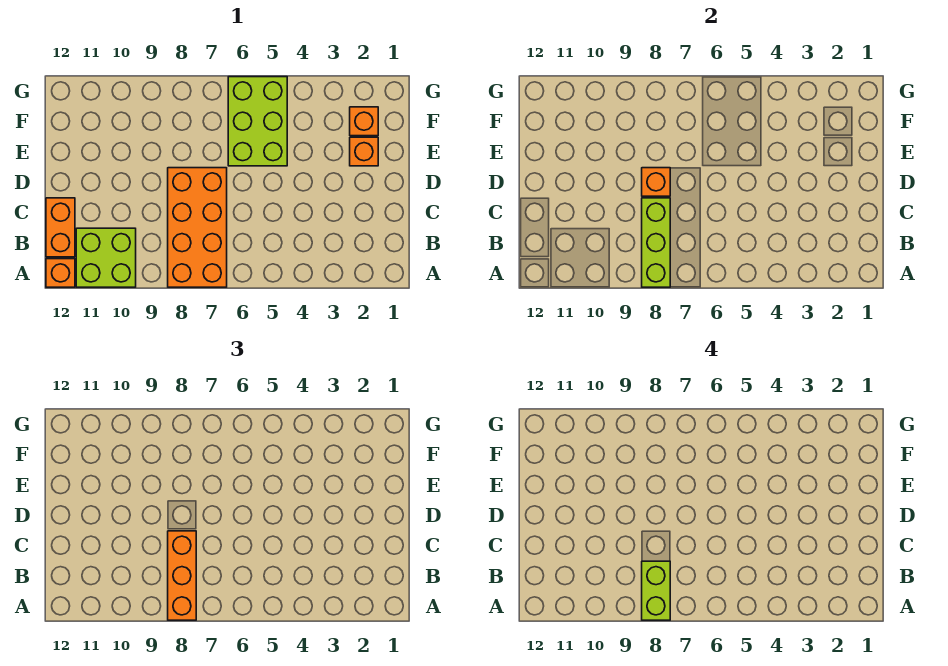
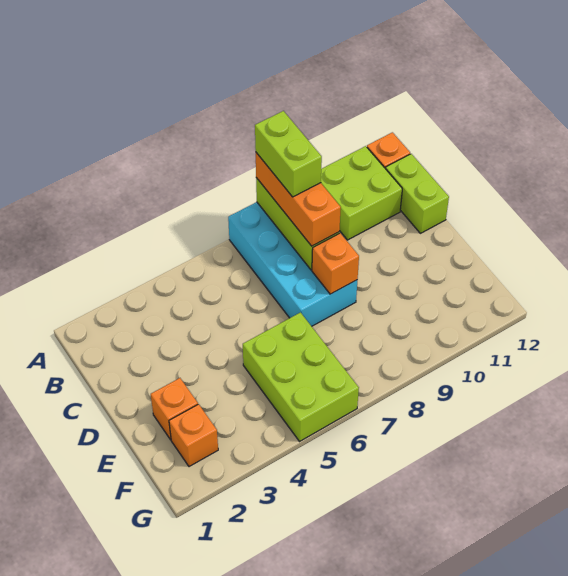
orange brick A7:D8 level 1 -> cyan brick A7:D8 level 1
orange brick B12:C12 level 1 -> lime brick B12:C12 level 1

